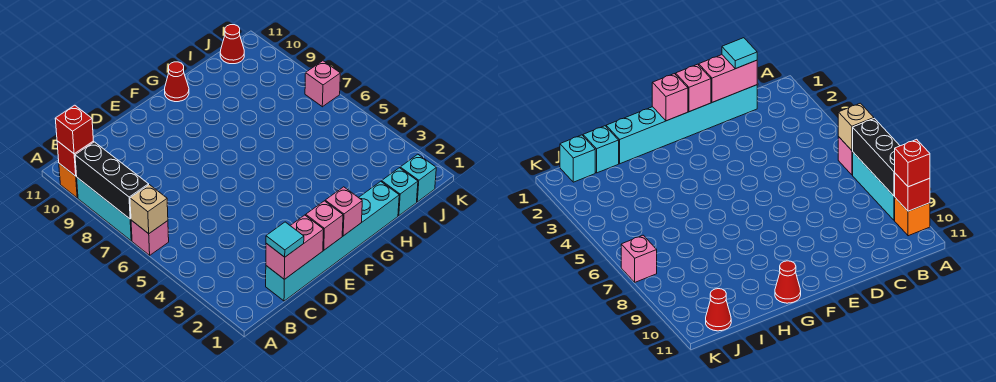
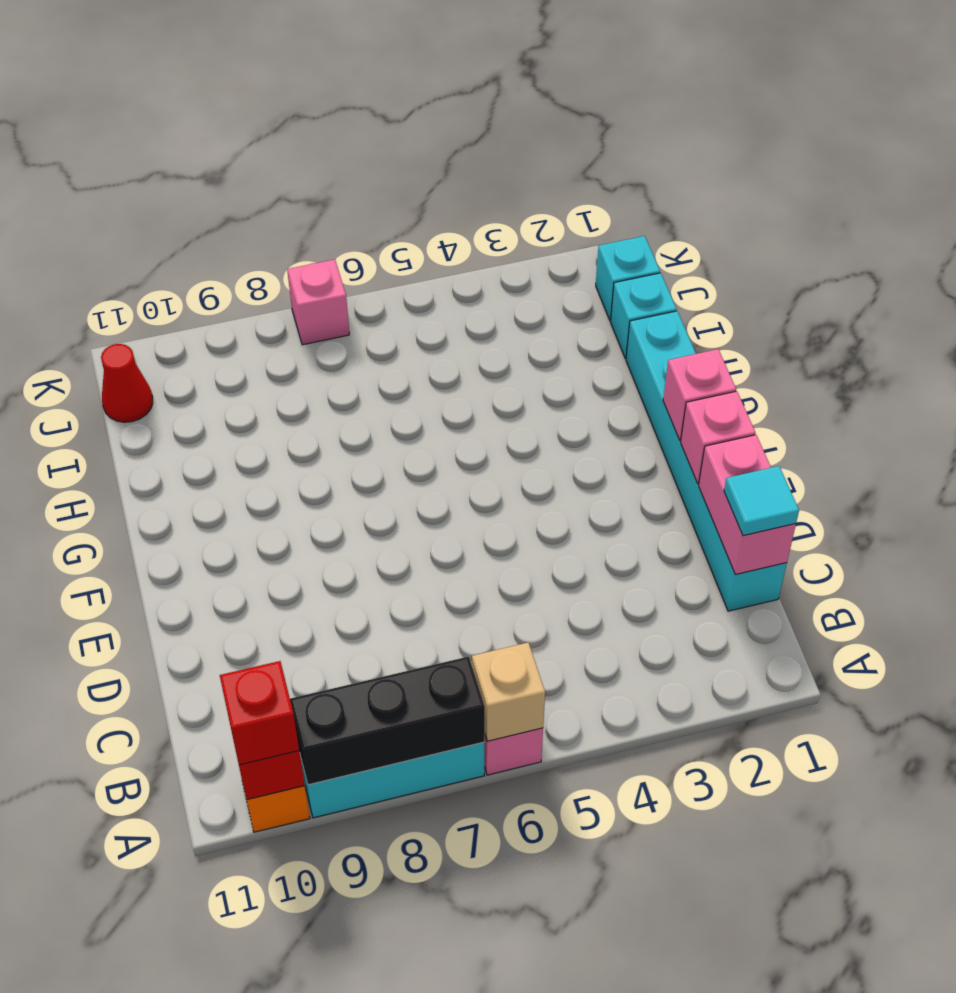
red cone G11 level 1 -> none

